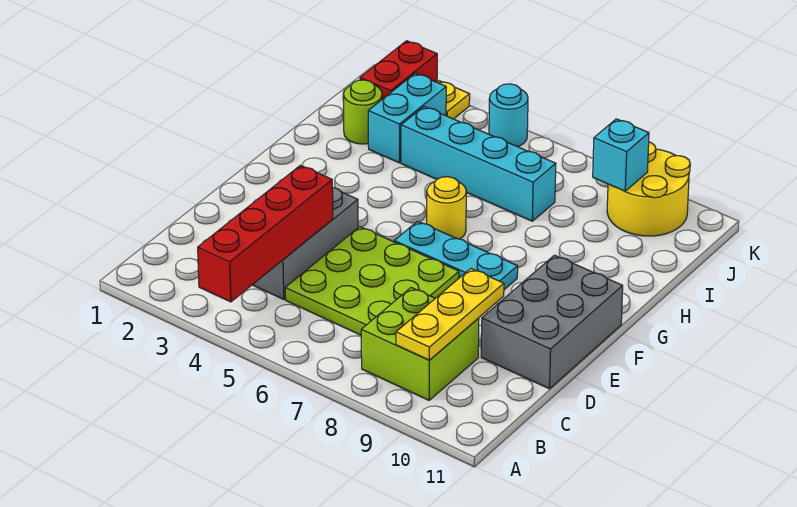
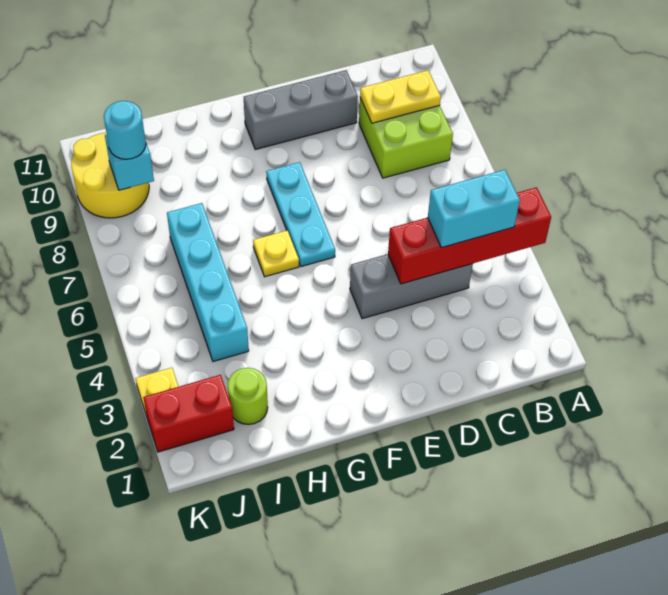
yellow plate B9:D9 level 2 -> yellow plate B9:C9 level 2
lime plate C5:E7 level 1 -> none
grey brick D10:F11 level 1 -> grey brick D10:F10 level 1
yellow round brick G6 level 1 -> yellow plate G6 level 1
cyan brick I3:J3 level 1 -> cyan brick B4:C4 level 3
cyan round brick K5 level 1 -> cyan round brick J9 level 3

